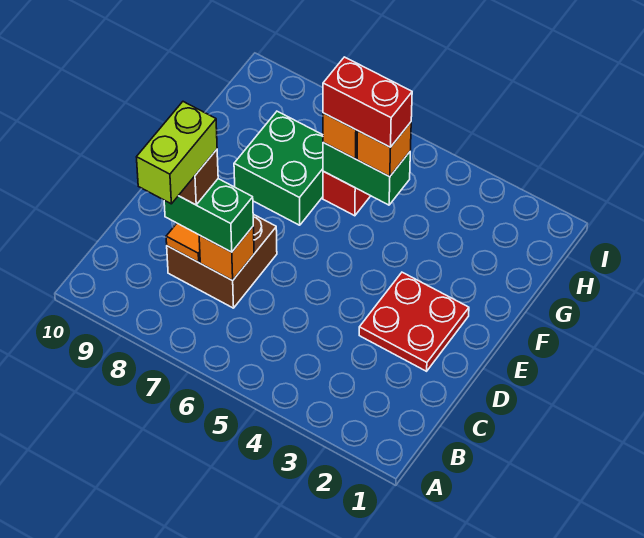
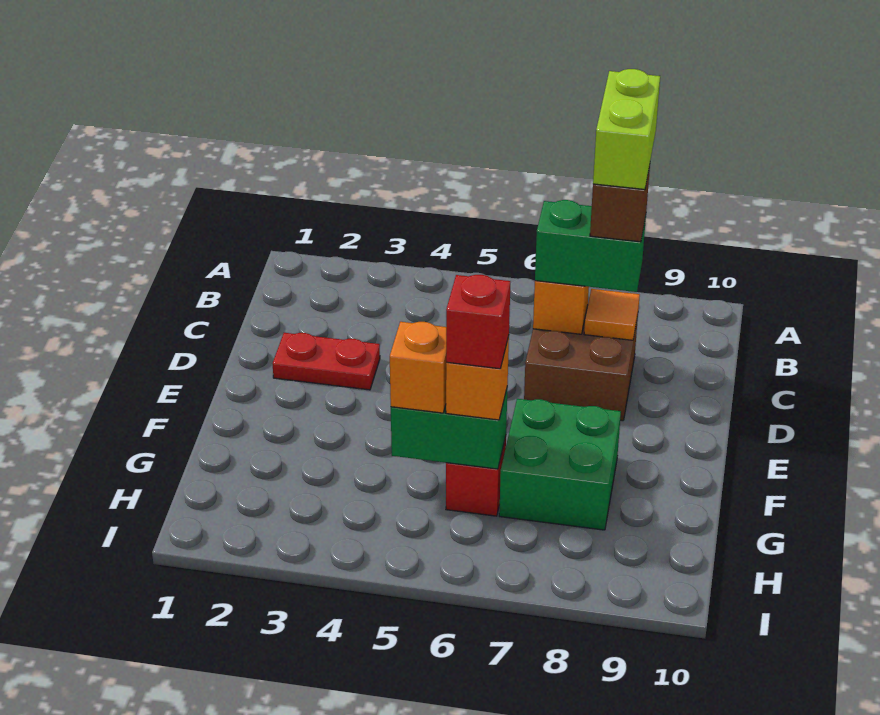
red plate D2:E3 level 1 -> red plate D2:D3 level 1
red brick G5:G6 level 4 -> red brick G6 level 4

